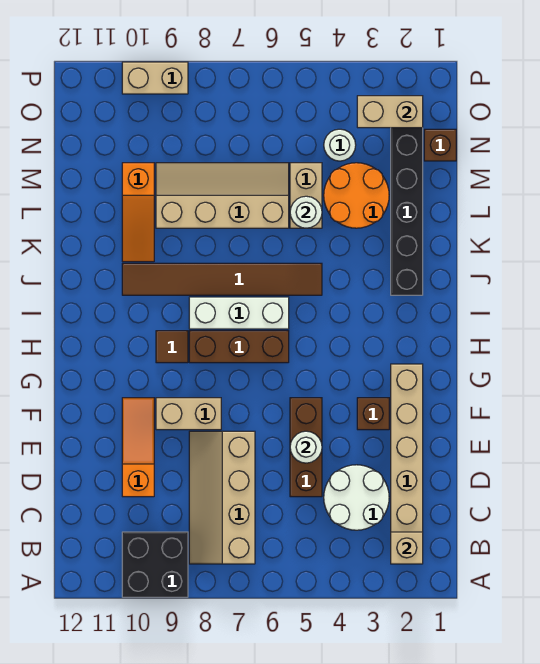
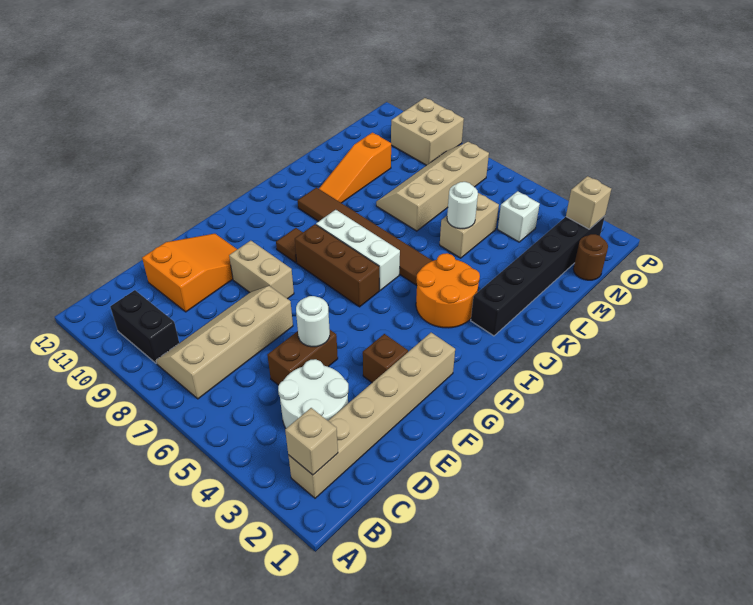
black brick A9:B10 level 1 -> black brick B9:B10 level 1
brown brick D5:F5 level 1 -> brown brick D5:E5 level 1
orange slope D10:F10 level 1 top D -> orange slope D10:F11 level 1 top D
orange round brick L3:M4 level 1 -> orange round brick I3:J4 level 1
tan slope L6:M9 level 1 top L -> tan slope L7:O8 level 1 top 7
brown brick N1 level 1 -> brown round brick N1 level 1
white round brick N4 level 1 -> white brick N4 level 1
tan brick O2:O3 level 2 -> tan brick O2 level 2
tan brick P9:P10 level 1 -> tan brick O9:P10 level 1

